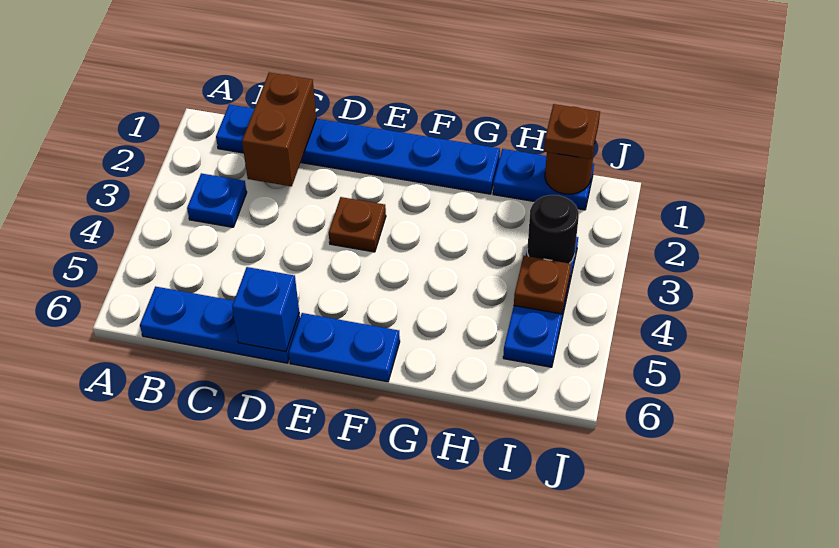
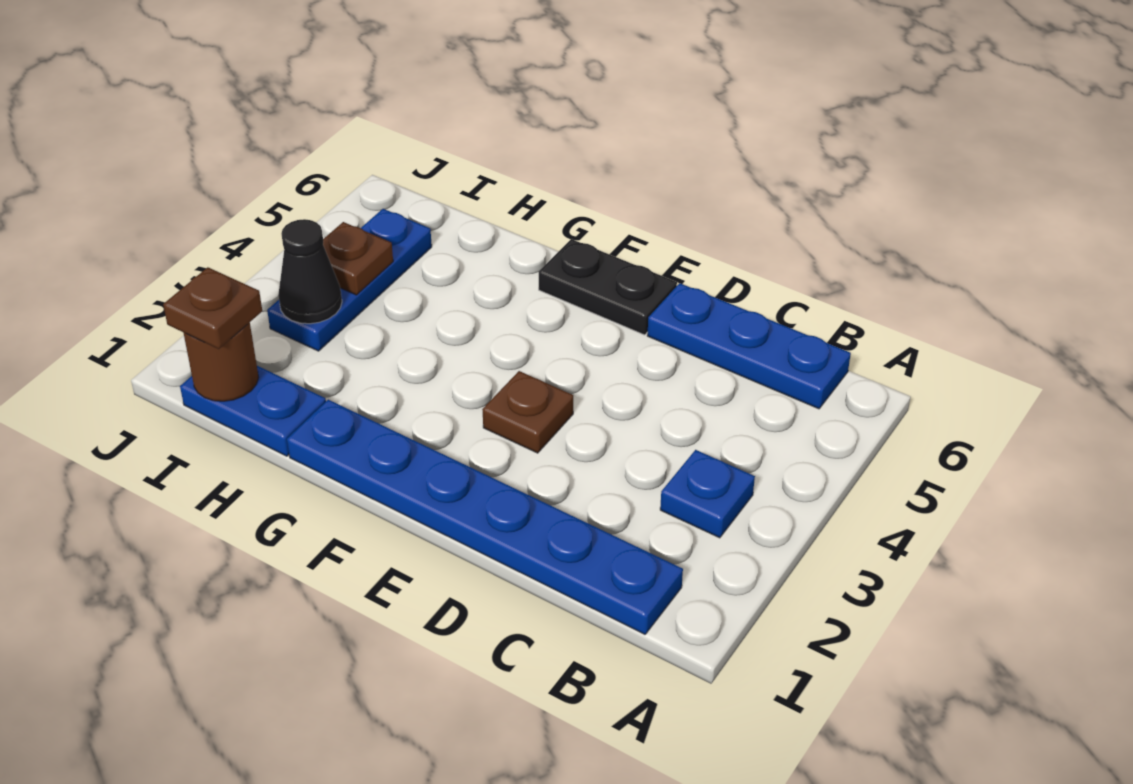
brown brick C1:C2 level 2 -> none
blue brick D6 level 2 -> none
blue plate E6:F6 level 1 -> black plate E6:F6 level 1
black round brick I3 level 2 -> black cone I3 level 2

